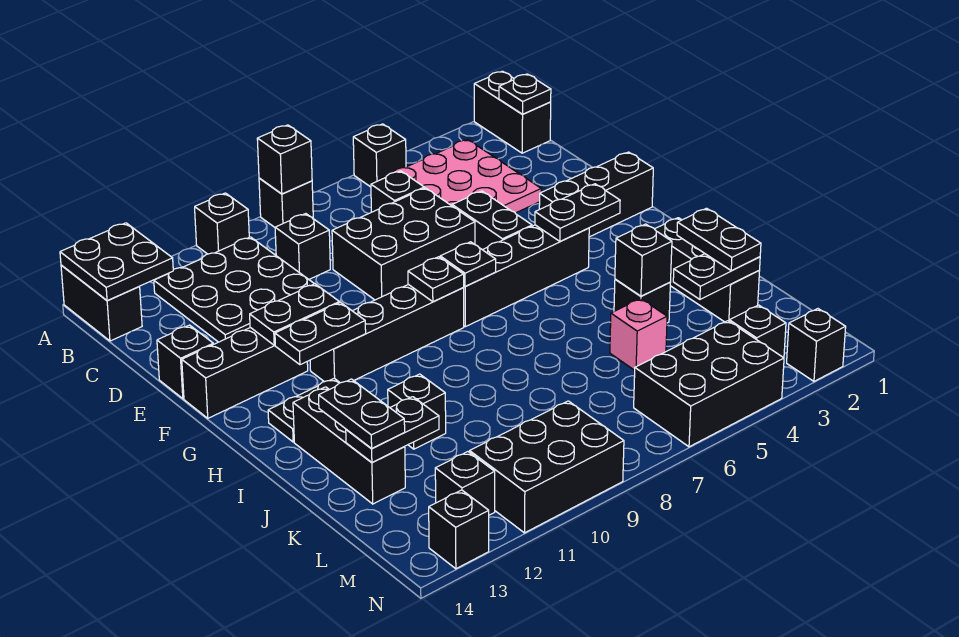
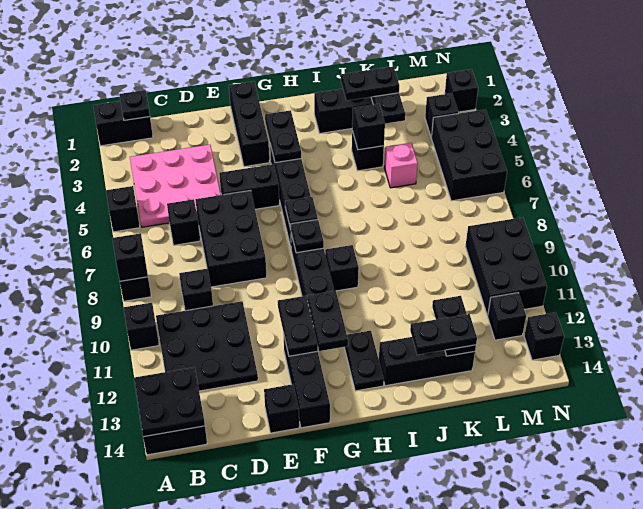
black brick J11 level 1 -> black brick H9 level 1

